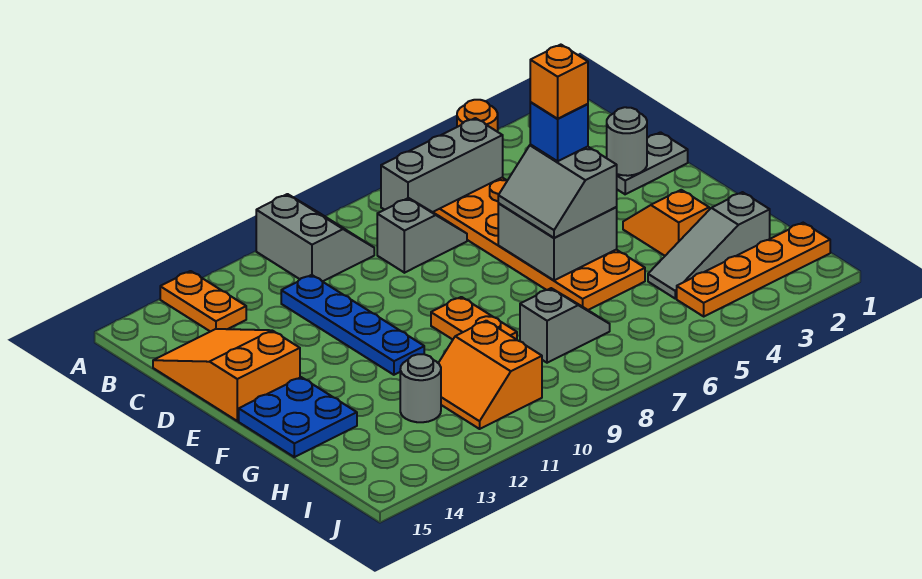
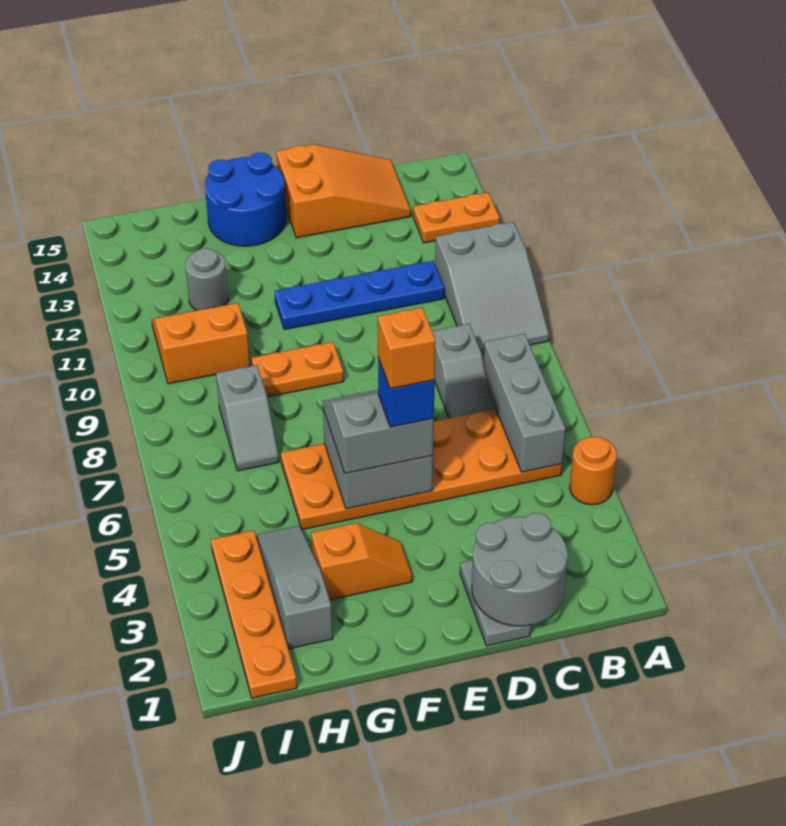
grey slope A9:B10 level 1 top 10 -> grey slope A9:B11 level 1 top 11
grey round brick D2 level 2 -> grey round brick C1:D2 level 2
blue plate F14:G15 level 1 -> blue round brick F14:G15 level 1

